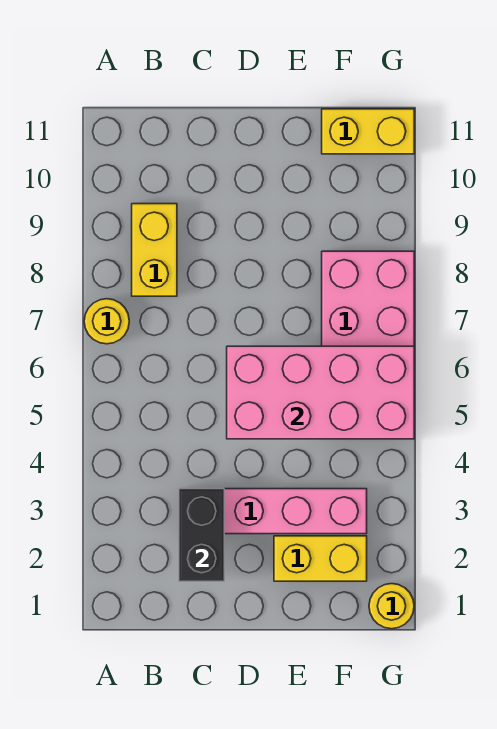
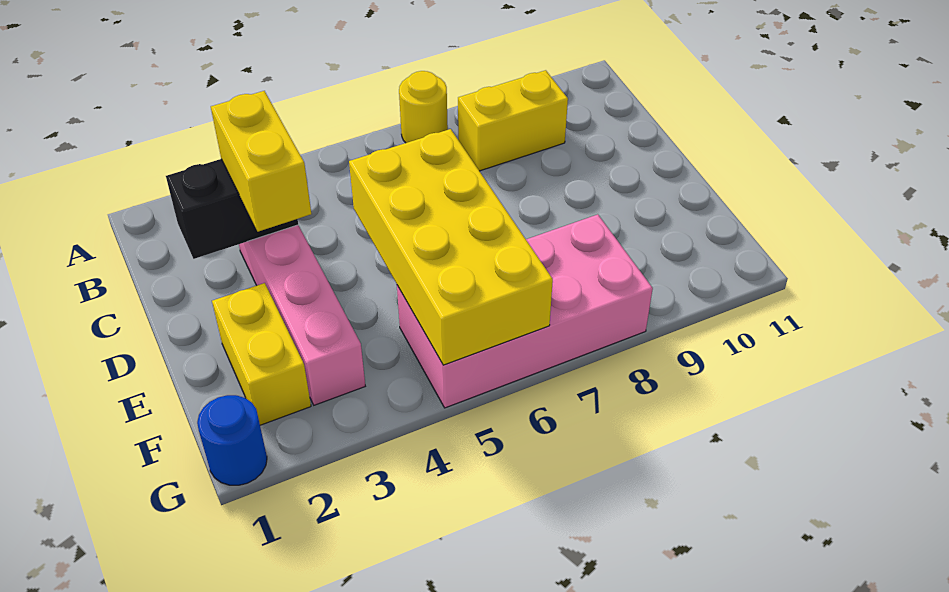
pink brick D5:G6 level 2 -> yellow brick D5:G6 level 2
yellow brick F11:G11 level 1 -> yellow brick C3:D3 level 3
yellow round brick G1 level 1 -> blue round brick G1 level 1

